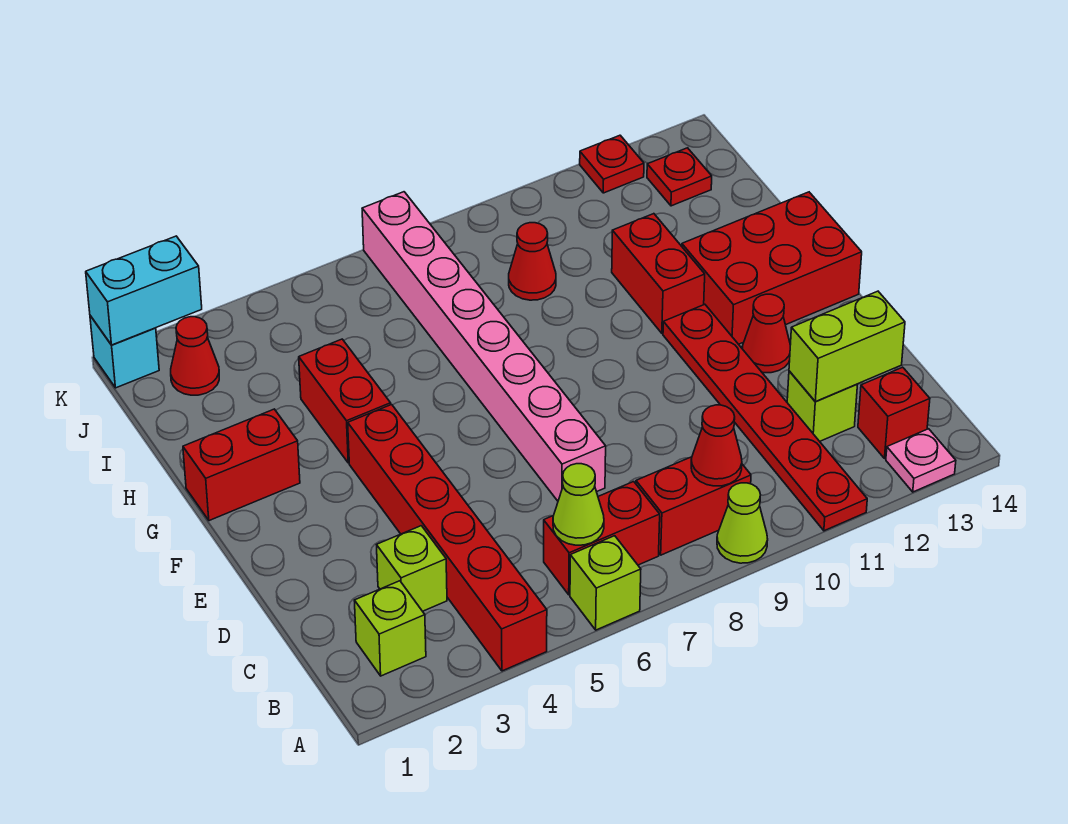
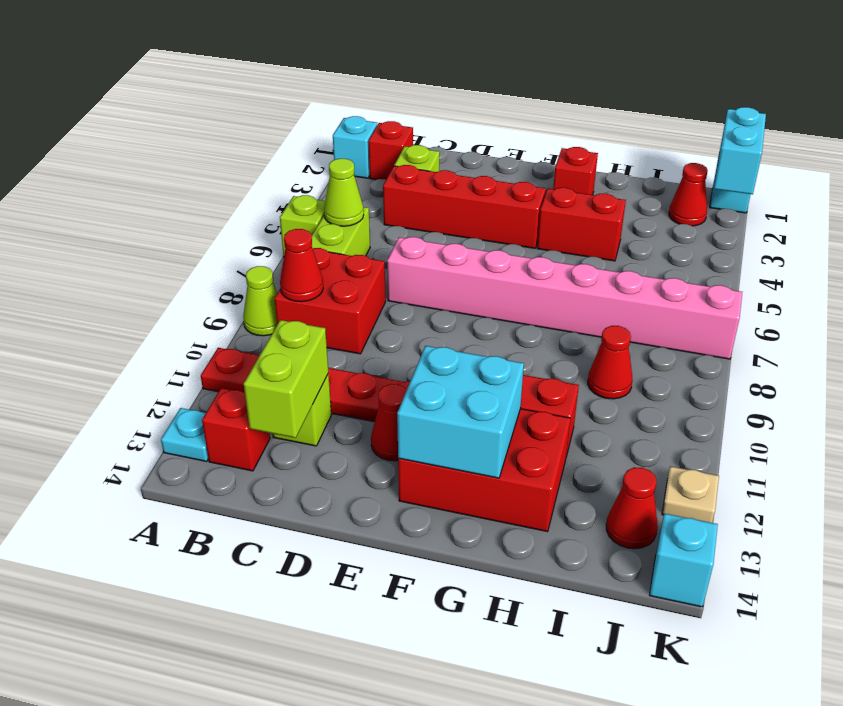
none -> cyan brick A2 level 1
red brick A4:F4 level 1 -> red brick C4:F4 level 1
pink plate A13 level 1 -> cyan plate A13 level 1
lime brick B2 level 1 -> red brick B2 level 1
red brick B6:B7 level 1 -> lime brick B6:B7 level 1
red brick B8:B9 level 1 -> red brick B8:C9 level 1
red brick F12:G14 level 1 -> red brick F12:H13 level 1
none -> cyan brick F12:G13 level 2
red brick G1:G2 level 1 -> red brick G2 level 1
red plate J13 level 1 -> red cone J13 level 1
red plate K12 level 1 -> tan plate K12 level 1
none -> cyan brick K14 level 1

